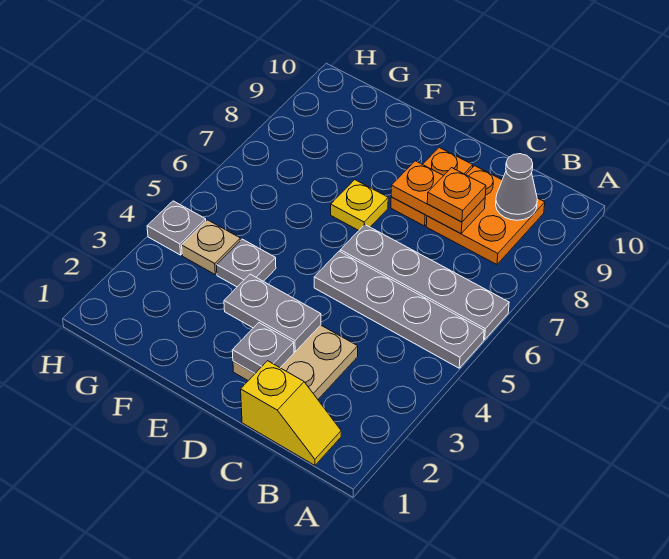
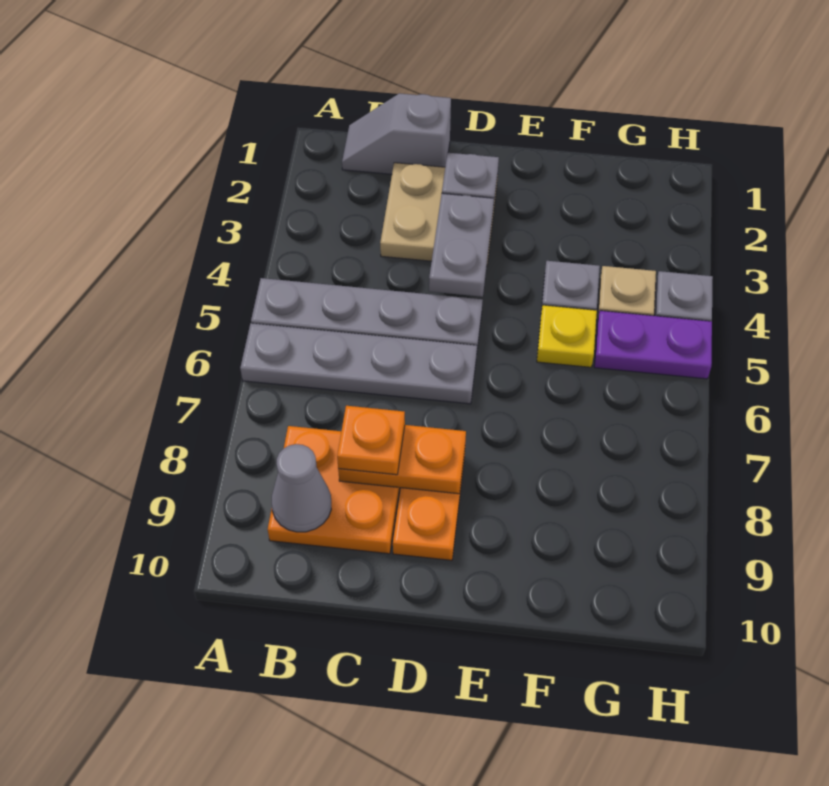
yellow slope B1:C1 level 1 top C -> grey slope B1:C1 level 1 top C
grey plate D3:E3 level 2 -> grey plate D3:D4 level 2
yellow plate E7 level 1 -> yellow plate F5 level 1
none -> purple plate G5:H5 level 1

